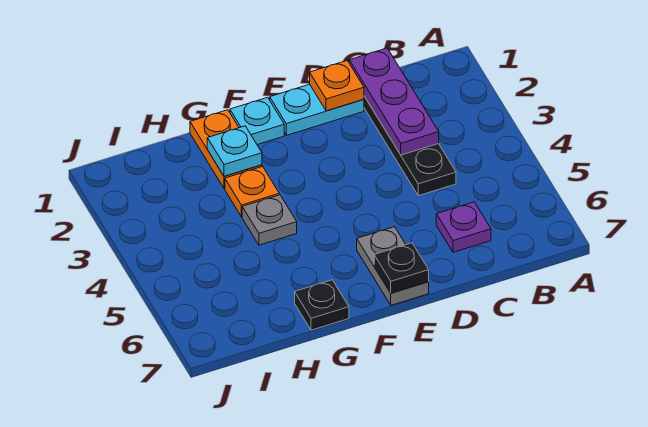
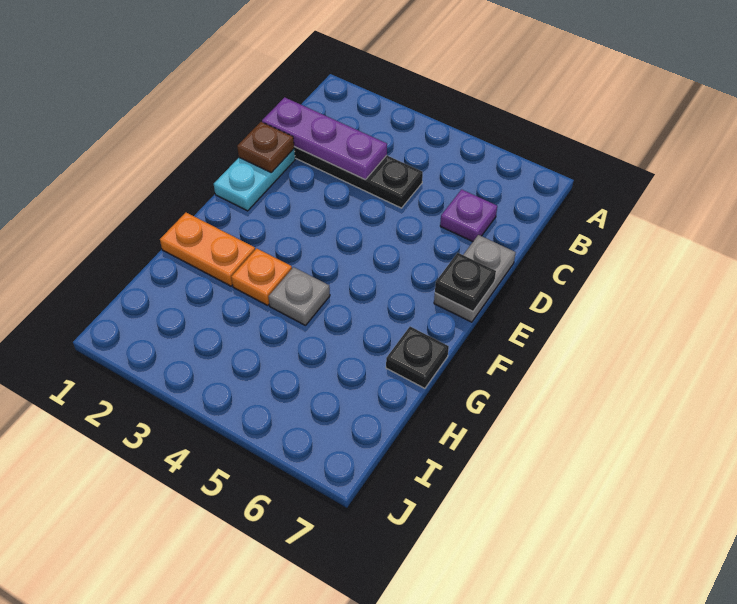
orange plate D1 level 2 -> brown plate D1 level 2
grey plate E6:E7 level 1 -> grey plate D7:E7 level 1
cyan plate F1 level 1 -> none
cyan plate G2 level 2 -> none

